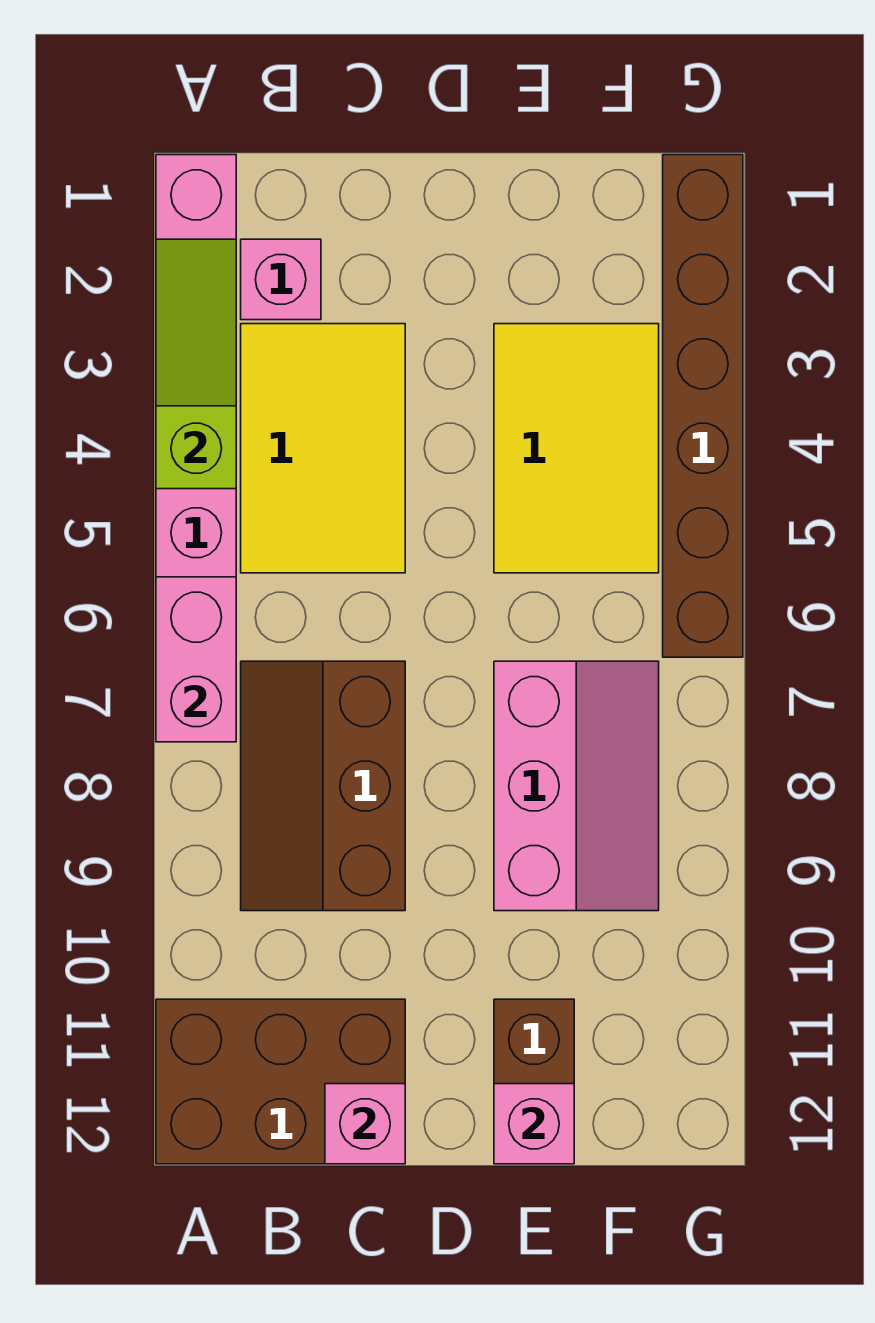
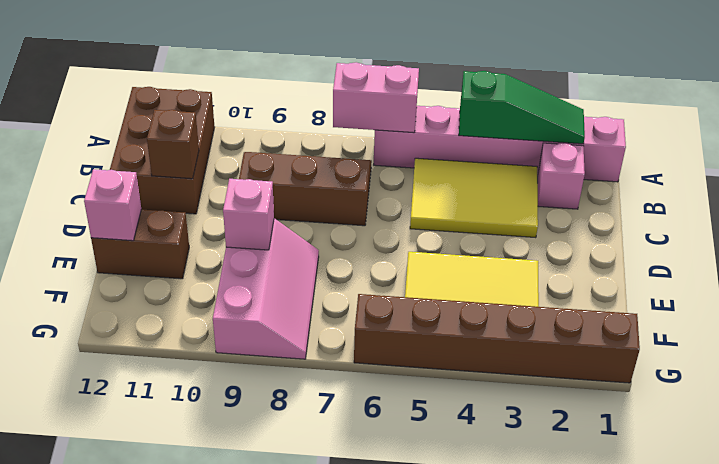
lime slope A2:A4 level 2 top 4 -> green slope A2:A4 level 2 top 4
none -> brown brick C11 level 2
pink brick C12 level 2 -> pink brick E9 level 2
pink slope E7:F9 level 1 top E -> pink slope E8:G9 level 1 top 9

